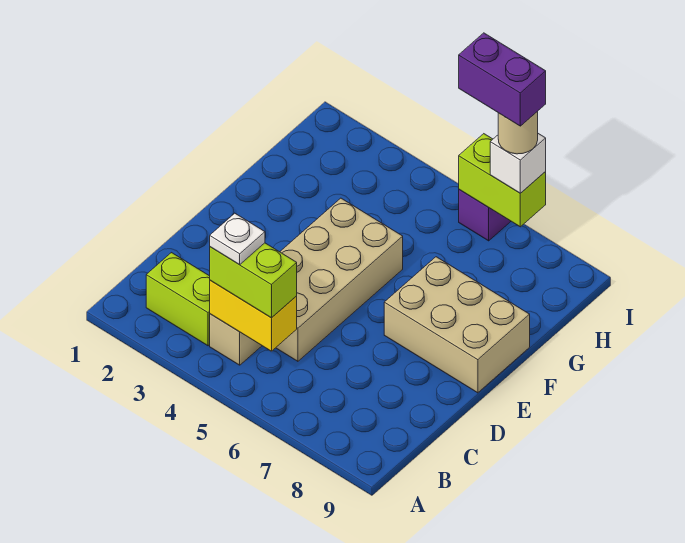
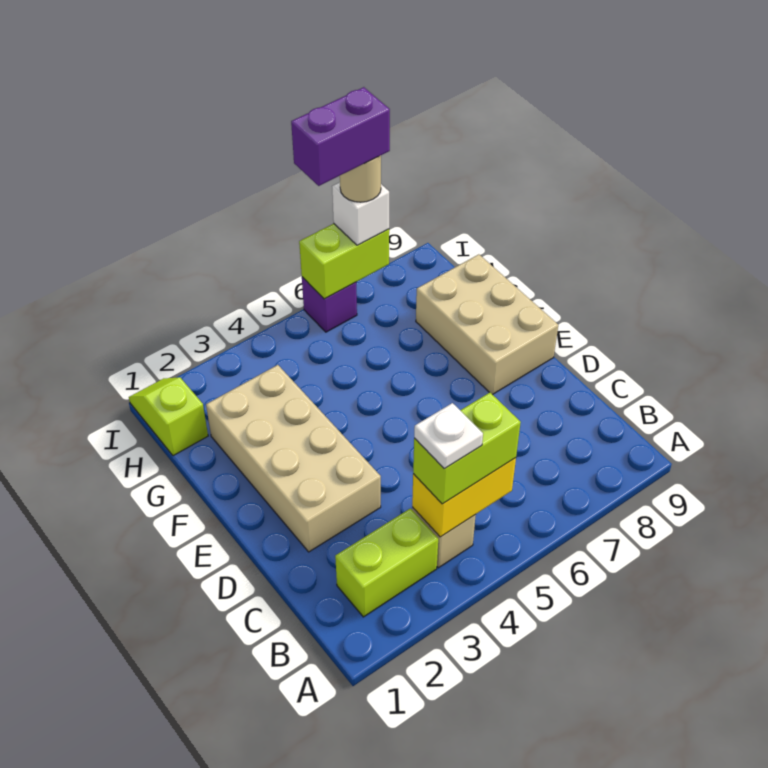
tan brick C4:F5 level 1 -> tan brick D2:G3 level 1
tan brick E7:F9 level 1 -> tan brick E8:G9 level 1
none -> lime slope H1:I1 level 1 top H

